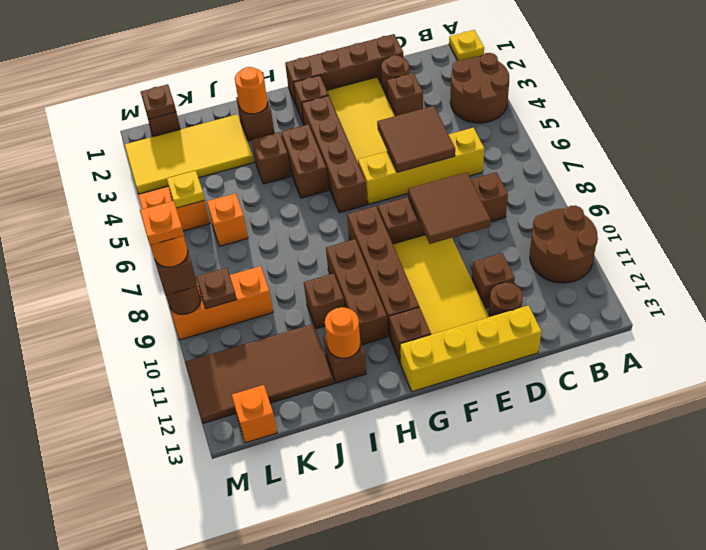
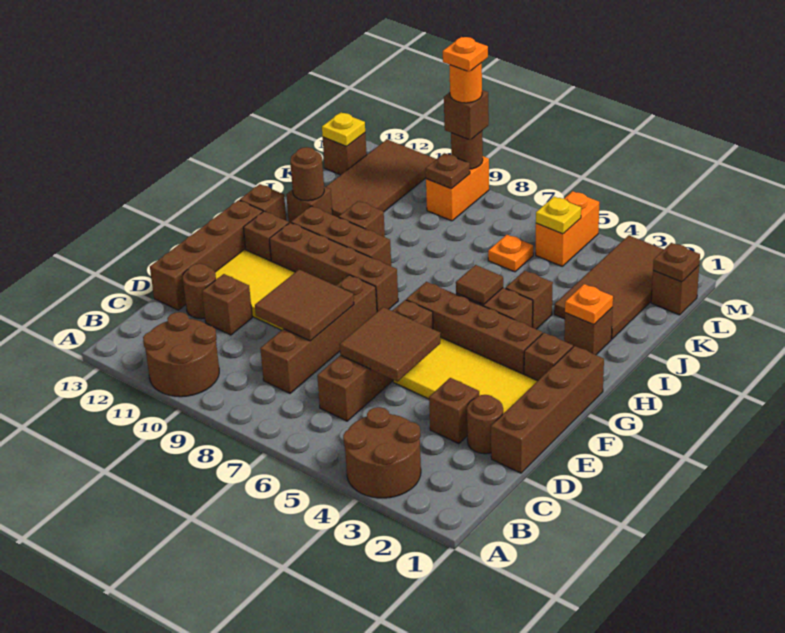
yellow plate A1 level 1 -> yellow plate L13 level 2
yellow brick C6:F6 level 1 -> brown brick C6:F6 level 1
yellow brick D13:G13 level 1 -> brown brick D13:G13 level 1
none -> brown tile H5 level 2
none -> brown brick H13 level 1
orange round brick I2 level 2 -> orange plate I2 level 2
orange round brick I12 level 2 -> brown round brick I12 level 2
yellow tile J2:M3 level 1 -> brown tile J2:M3 level 1
orange brick K6 level 1 -> orange plate K6 level 1
orange brick K9:M9 level 1 -> orange brick L9:M9 level 1
orange brick L13 level 1 -> brown brick L13 level 1

